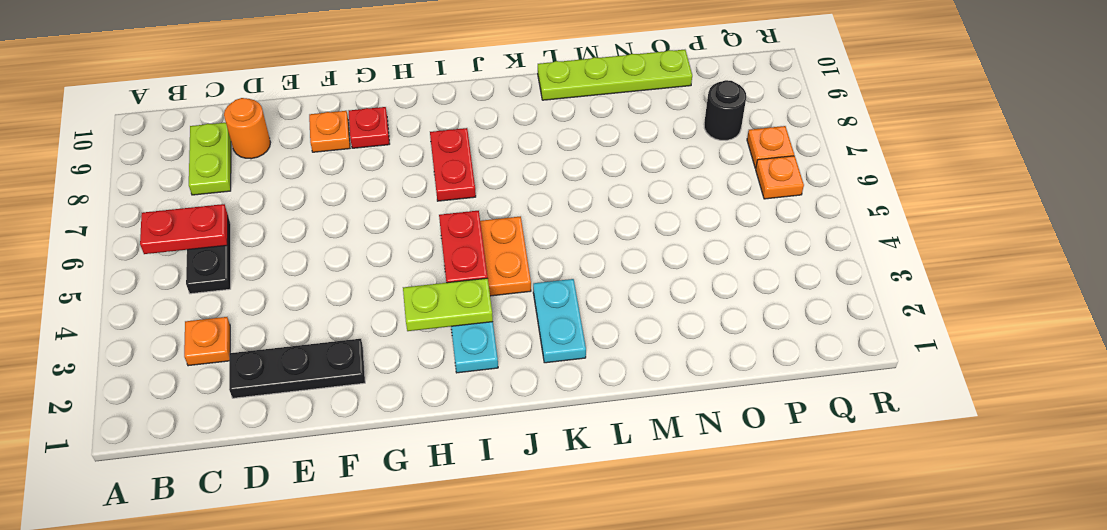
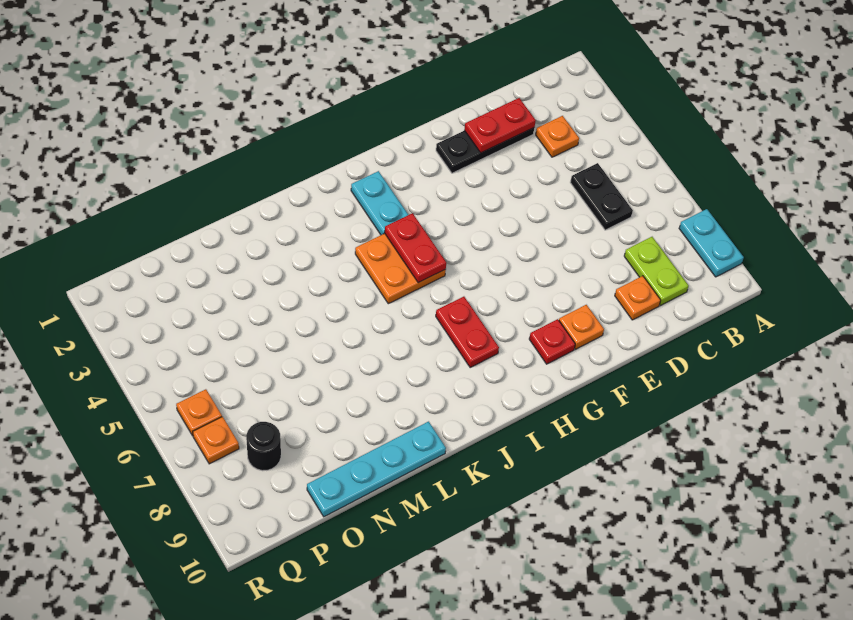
red plate B6:C6 level 2 -> red plate D2:E2 level 2
orange round brick D9 level 1 -> orange plate D9 level 1
lime plate H3:I3 level 2 -> none
cyan plate K2:K3 level 1 -> cyan plate A8:A9 level 1
lime plate L10:O10 level 1 -> cyan plate L10:O10 level 1

